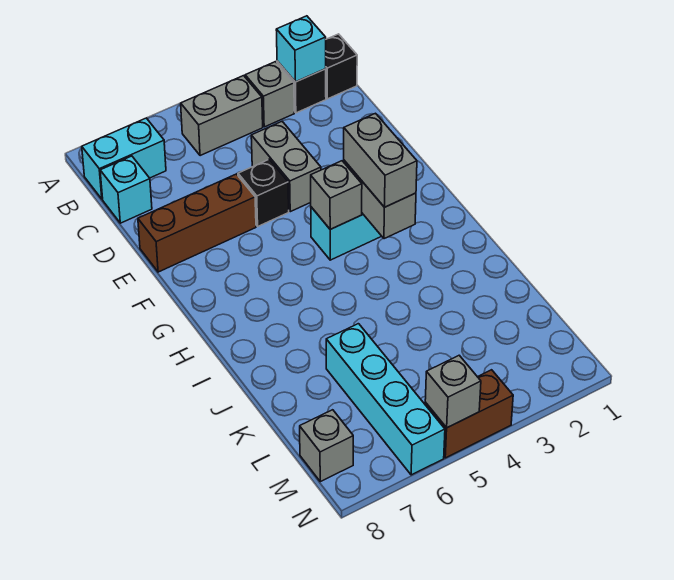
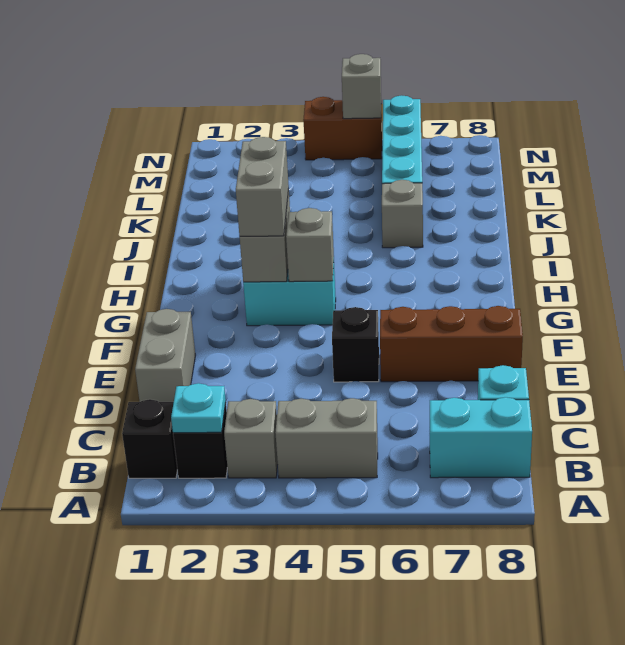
cyan brick B2 level 2 -> cyan plate B2 level 2
grey brick D4:E4 level 1 -> grey brick D1:E1 level 1
grey brick M8 level 1 -> grey brick J6 level 1

